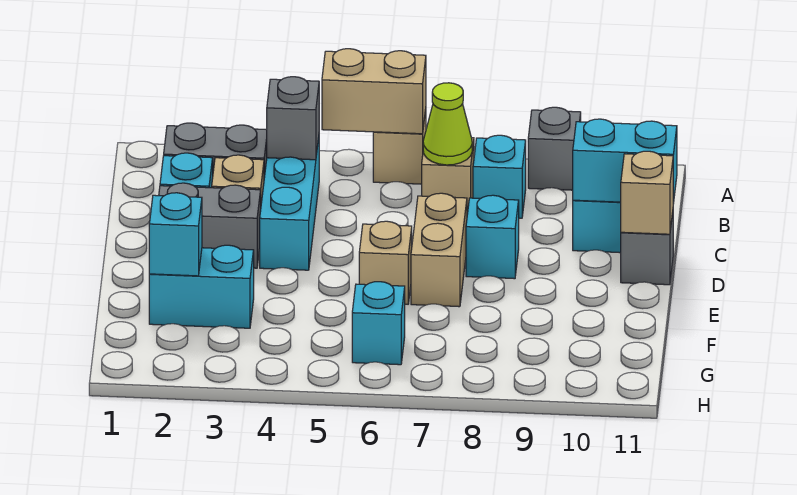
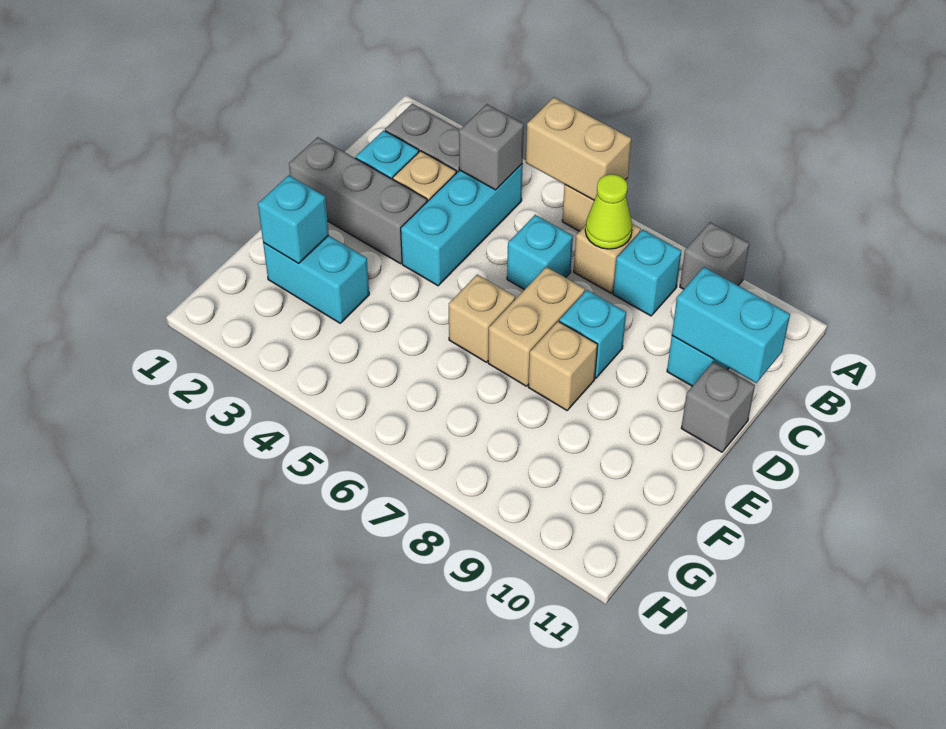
grey brick D2:D3 level 1 -> grey brick D1:D3 level 1
tan brick D11 level 2 -> tan brick E8 level 1
cyan brick G6 level 1 -> cyan brick C6 level 1

